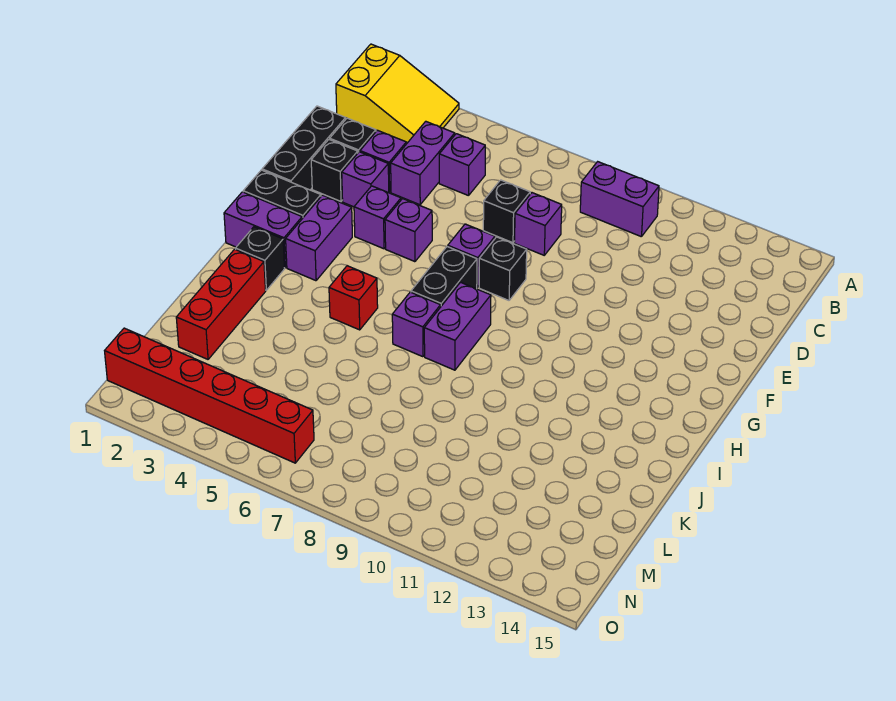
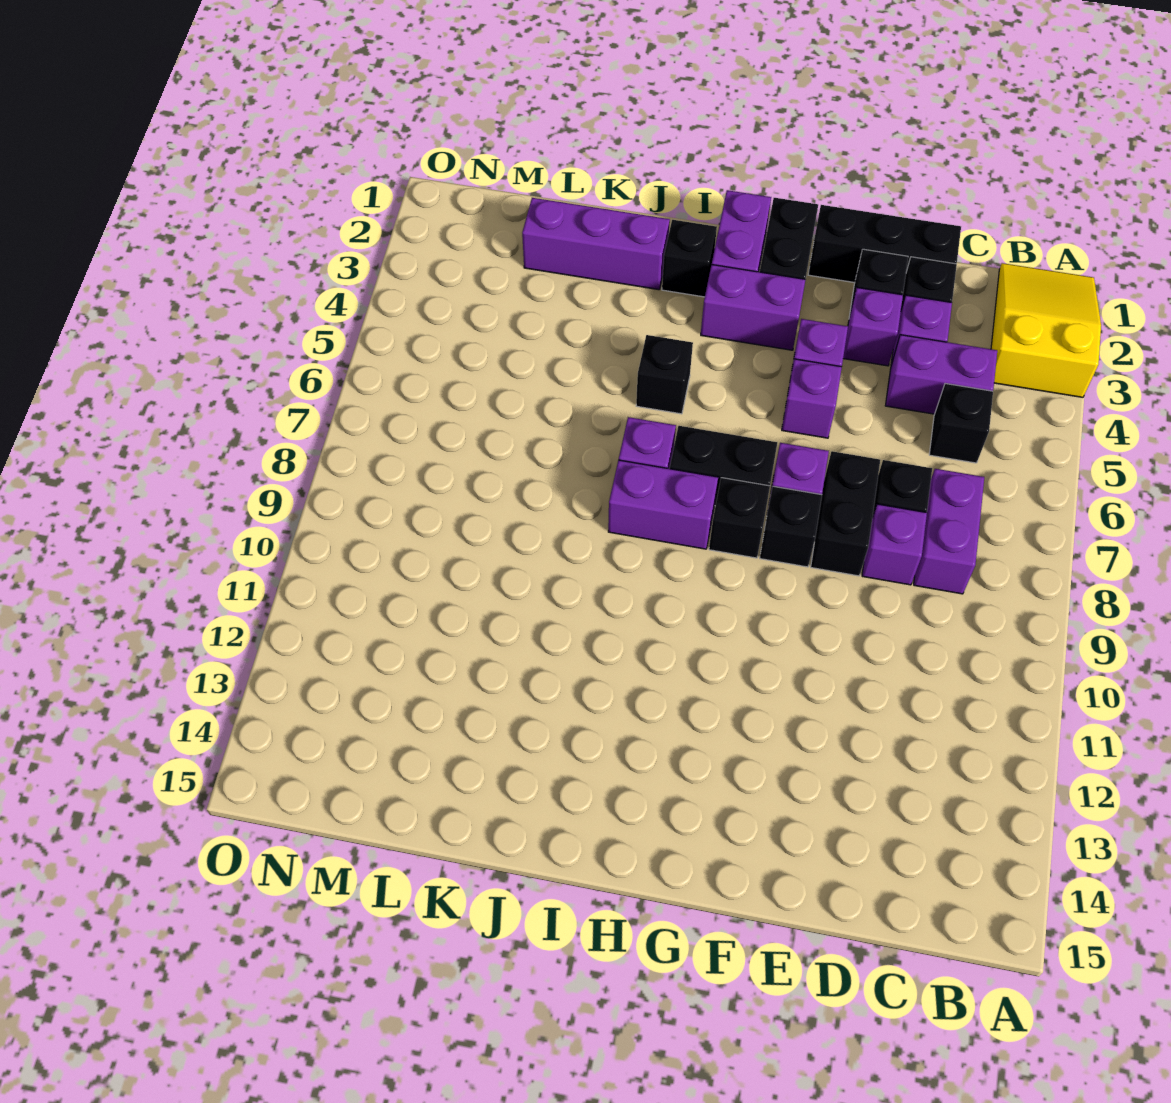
yellow slope A1:B3 level 1 top 1 -> yellow slope A1:B3 level 1 top 3
purple brick B9:B10 level 1 -> purple brick C7:C8 level 1
purple brick C5 level 1 -> black brick C5 level 1
none -> black brick E7:E8 level 1
none -> black brick G8 level 1
red brick I5 level 1 -> black brick I5 level 1
red brick J2:L2 level 1 -> purple brick J2:L2 level 1
red brick N1:N6 level 1 -> none

